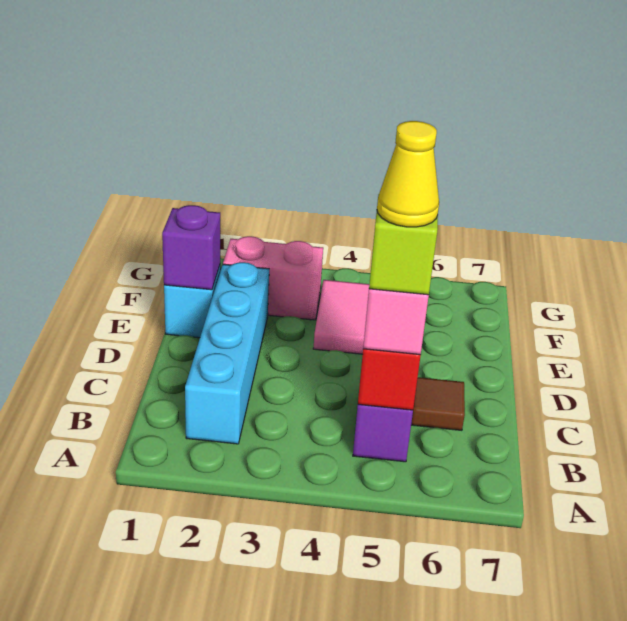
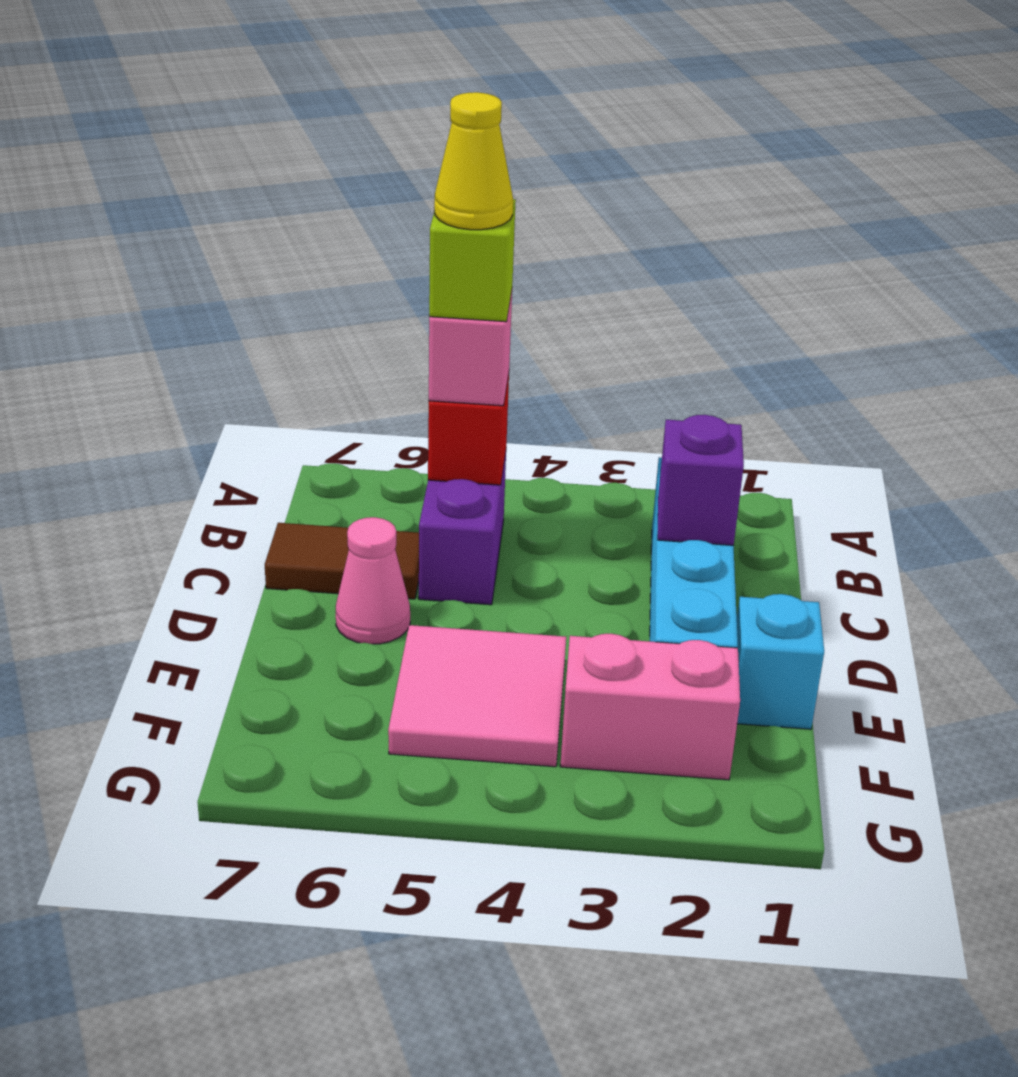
brown tile C6 level 1 -> brown tile C6:C7 level 1
none -> pink cone D6 level 1
purple brick E1 level 2 -> purple brick C2 level 2

